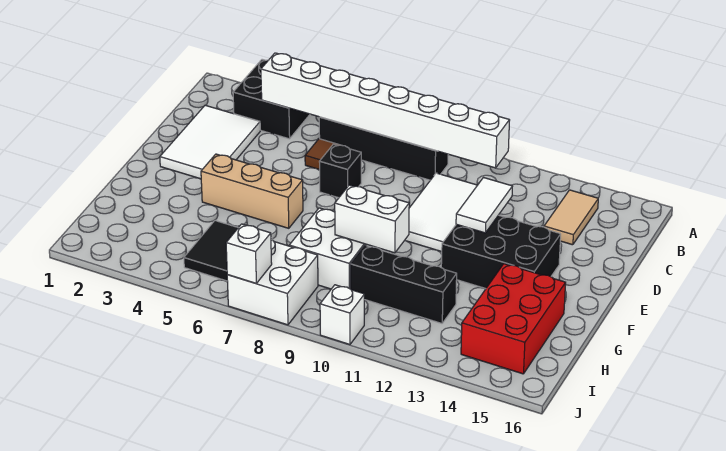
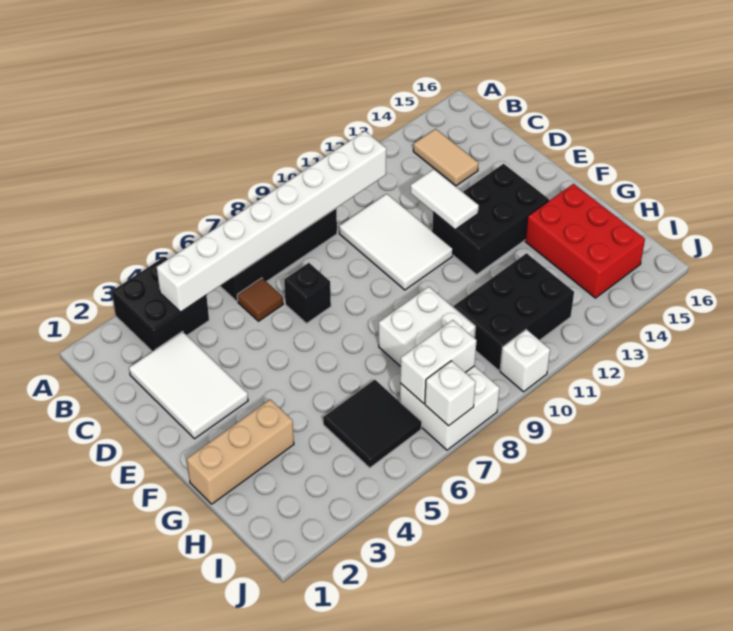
tan brick F4:F6 level 1 -> tan brick G1:G3 level 1
white brick G9:G10 level 2 -> white brick I7:I8 level 2
black brick H10:H12 level 1 -> black brick H10:I12 level 1

